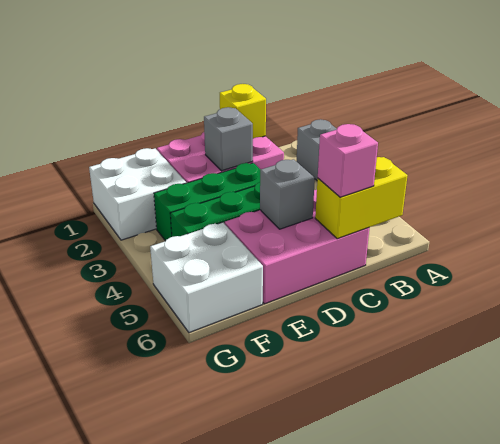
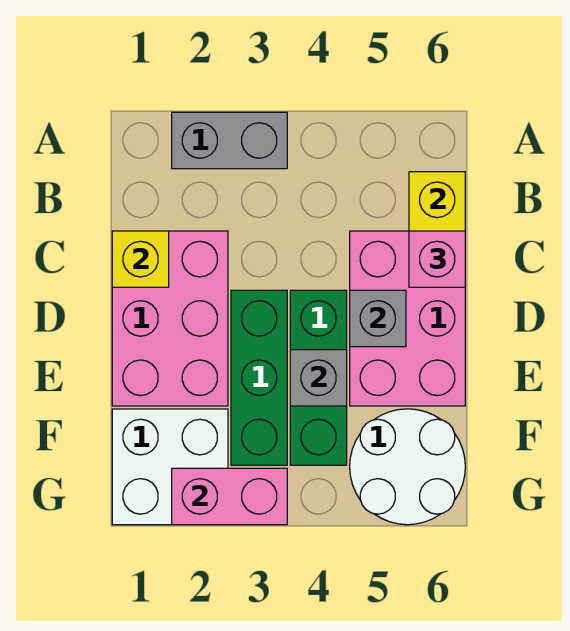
grey brick D2 level 2 -> grey brick E4 level 2
white brick F5:G6 level 1 -> white round brick F5:G6 level 1
none -> pink brick G2:G3 level 2

